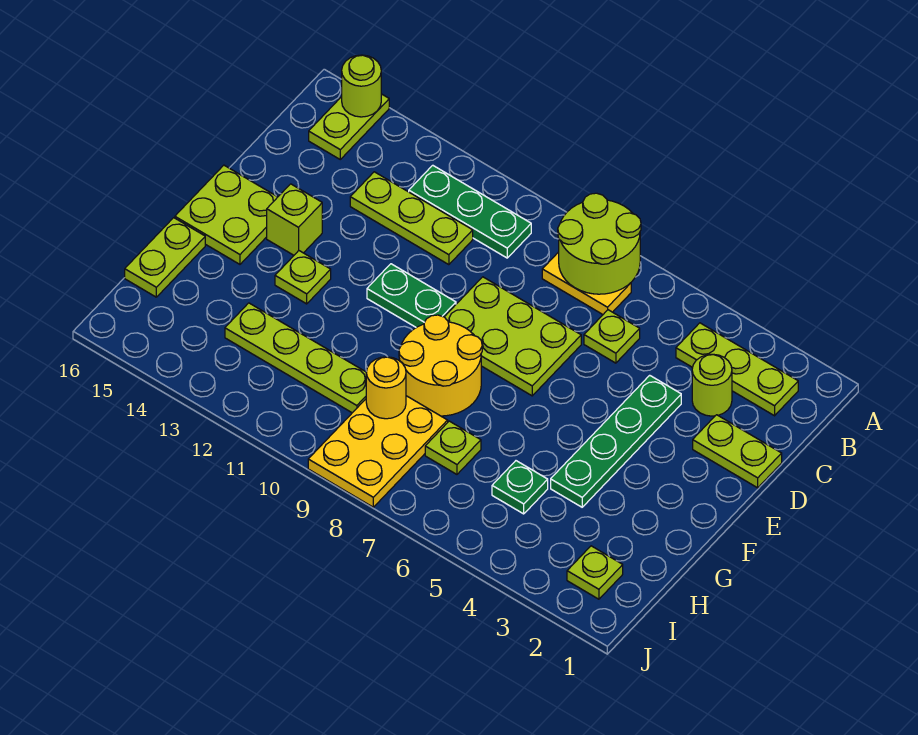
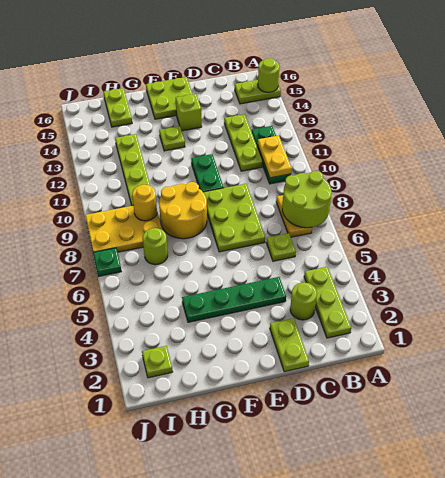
none -> yellow plate B10:B11 level 2
lime plate G16:H16 level 1 -> lime plate H15:H16 level 1
green plate H5 level 1 -> green plate J7 level 1
lime plate H7 level 1 -> lime round brick H7 level 1

